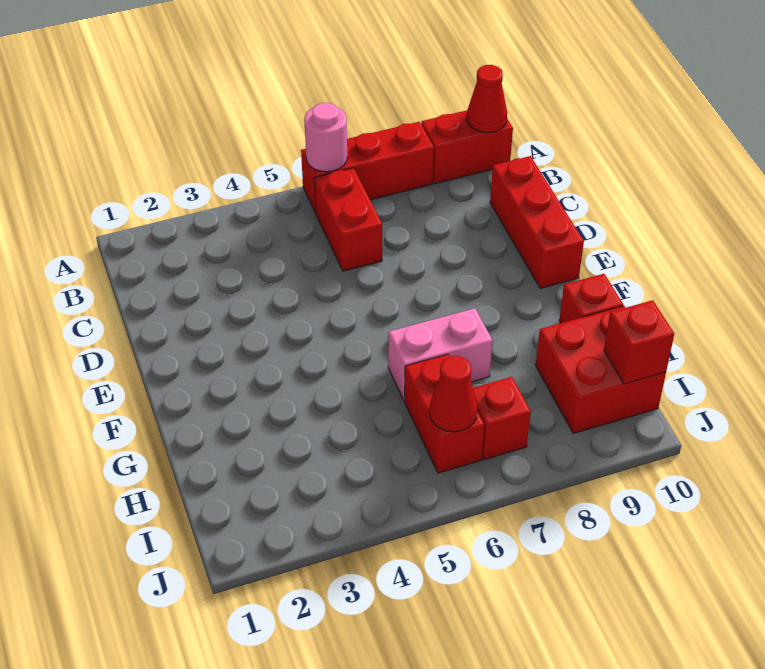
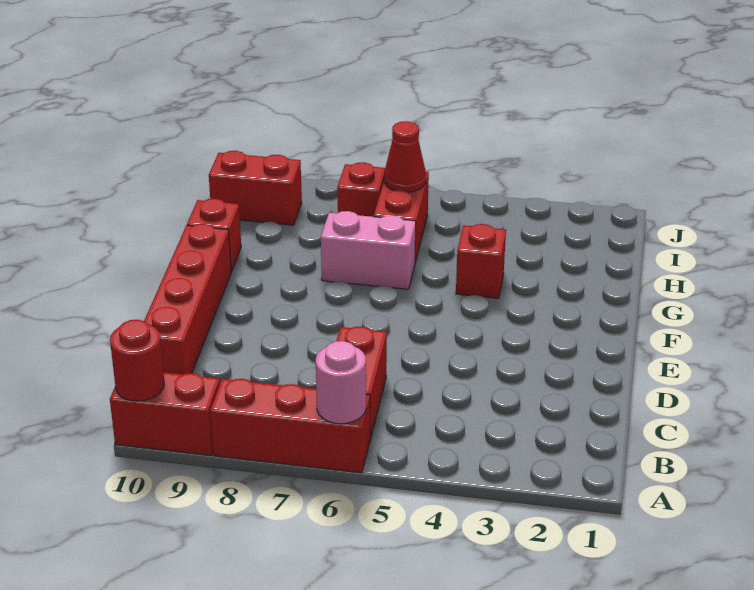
red cone A10 level 2 -> red round brick A10 level 2
red brick C10:E10 level 1 -> red brick C10:F10 level 1
red brick H9:I10 level 1 -> red brick I9:I10 level 1
red brick I10 level 2 -> red brick G4 level 1

